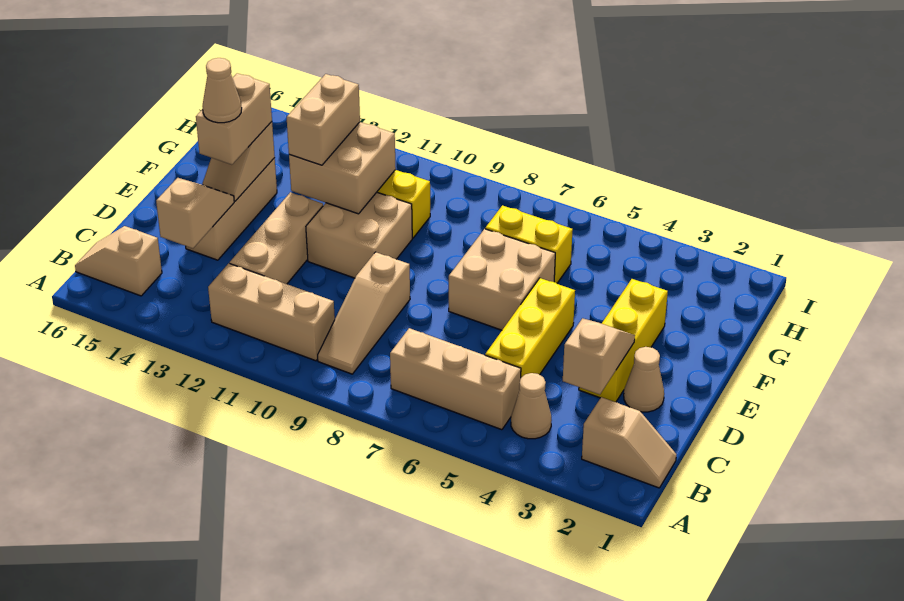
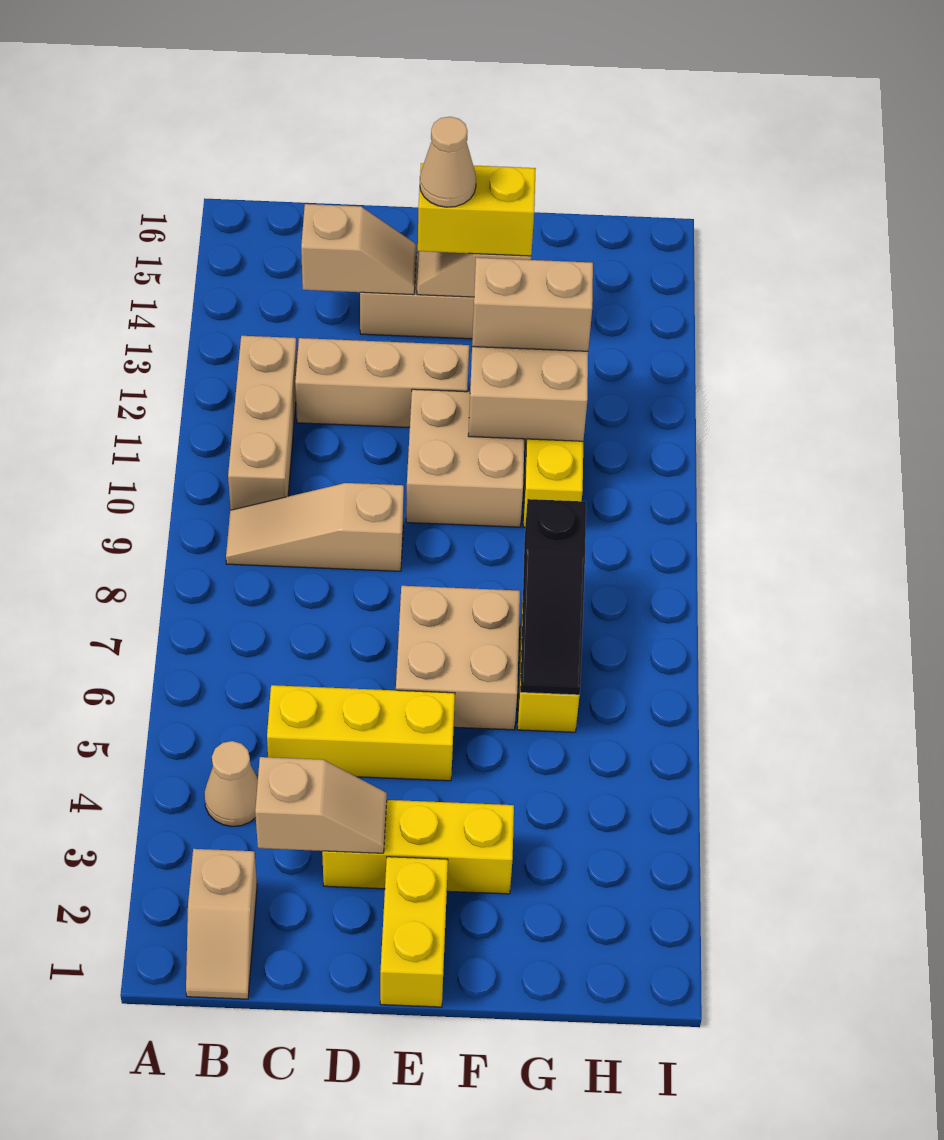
tan brick B5:B7 level 1 -> none
tan slope B15:B16 level 1 top 15 -> none
tan cone D2 level 1 -> none
none -> yellow brick E1:E2 level 1
tan brick E14:F14 level 3 -> yellow brick E14:F14 level 3
none -> black slope G6:G8 level 2 top 8

